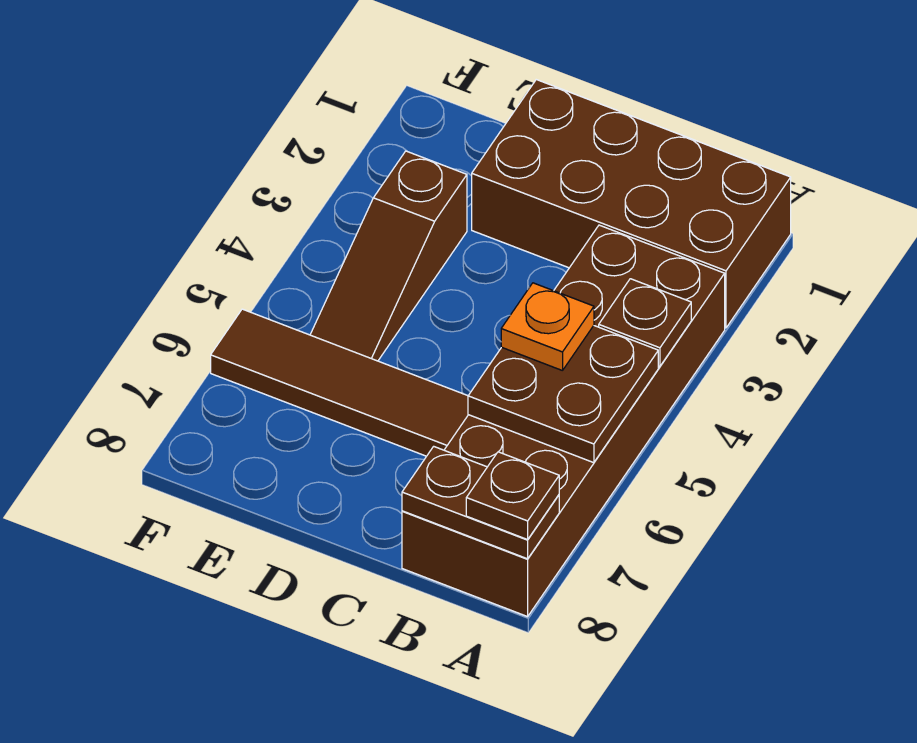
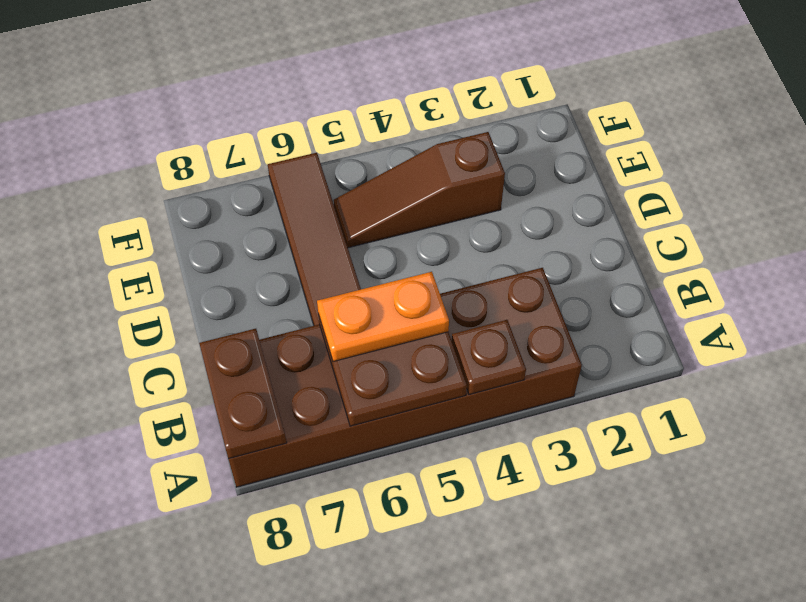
brown brick A1:D2 level 1 -> none
brown plate A8 level 3 -> none
orange plate B5 level 3 -> orange plate B5:B6 level 3

